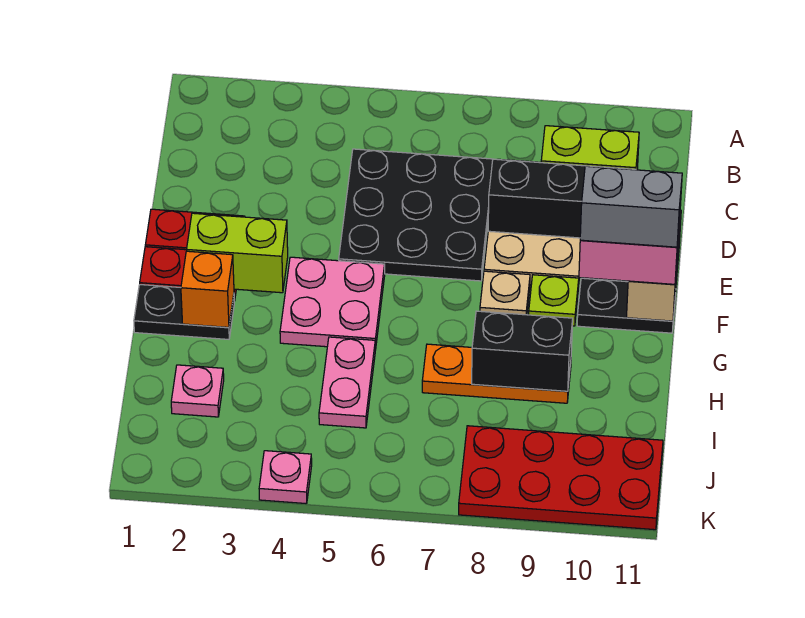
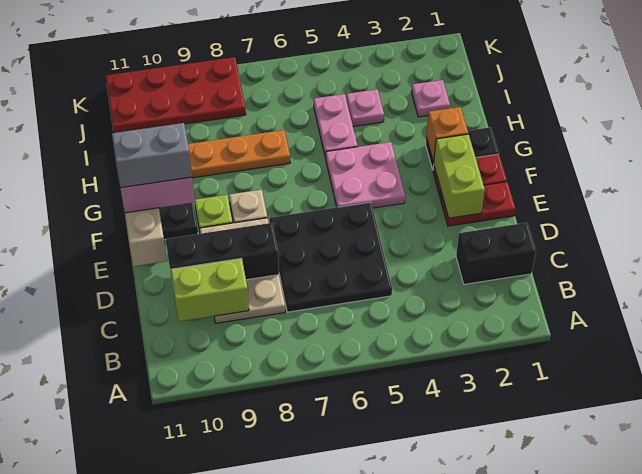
lime brick F2:F3 level 2 -> lime brick E2:F2 level 2
black brick H8:H9 level 2 -> black brick C1:C2 level 1
pink plate K4 level 1 -> pink plate I4 level 1

